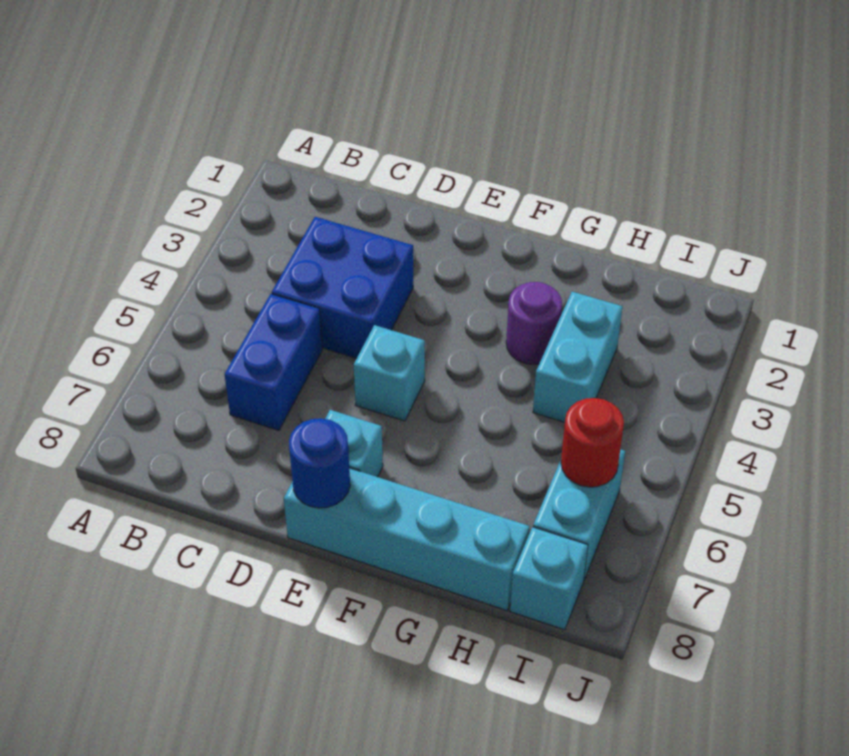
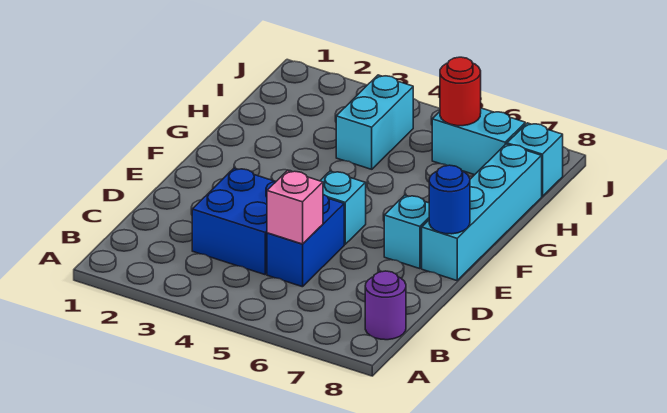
blue brick C5:C6 level 1 -> blue brick C5:D5 level 1
none -> pink brick C5 level 2
purple round brick G3 level 1 -> purple round brick B8 level 1
cyan brick H3:H4 level 1 -> cyan brick H4:I4 level 1

